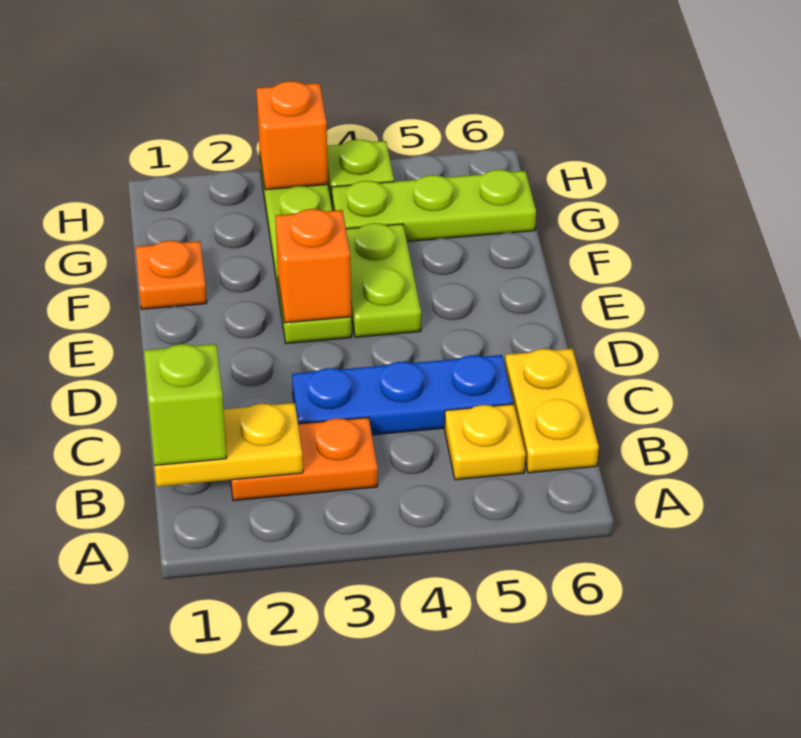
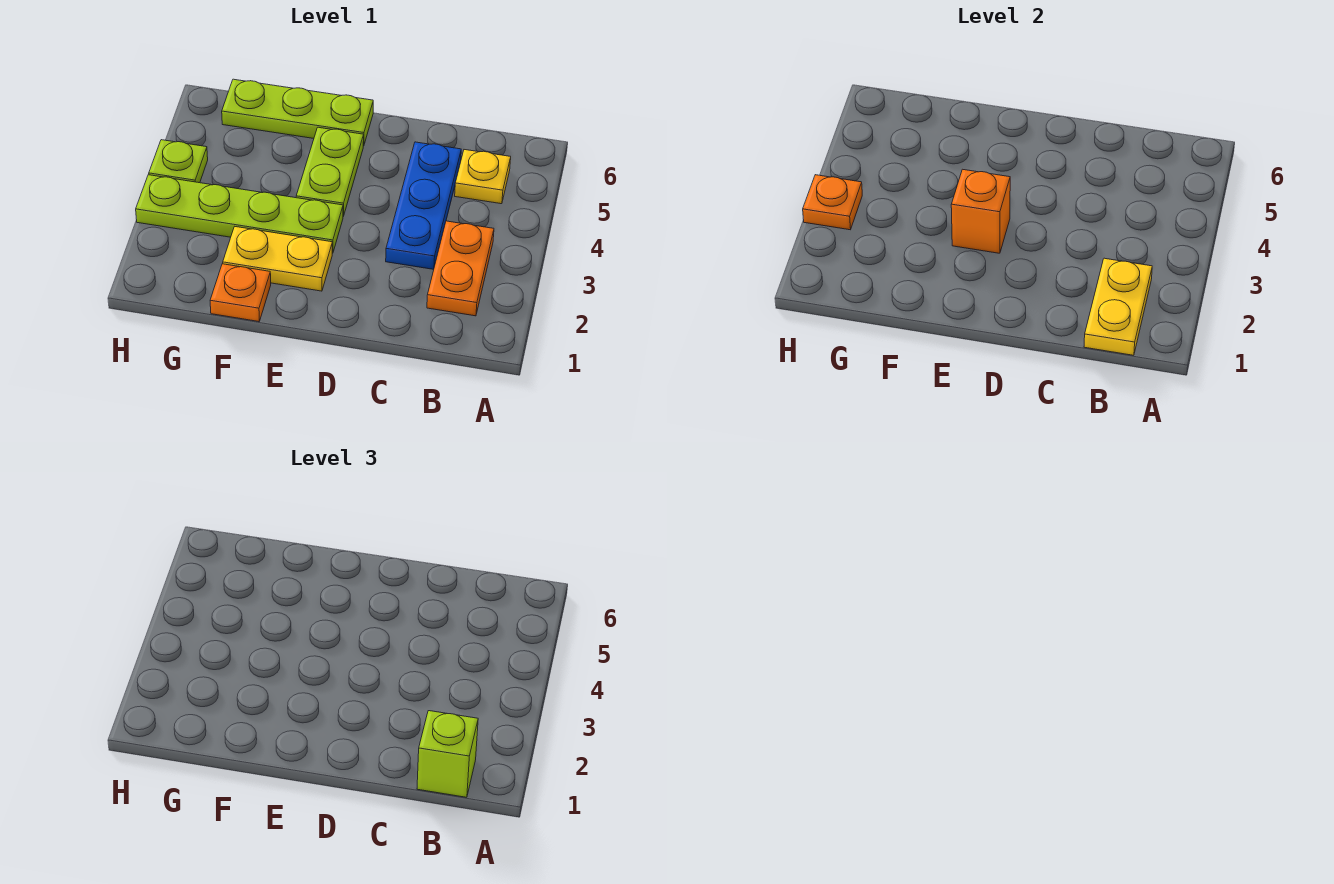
yellow plate B6:C6 level 1 -> yellow plate E2:F2 level 1
lime plate E4:F4 level 1 -> lime plate E4:E5 level 1
lime plate G4:G6 level 1 -> lime plate E6:G6 level 1
orange brick H3 level 2 -> orange plate H3 level 2

